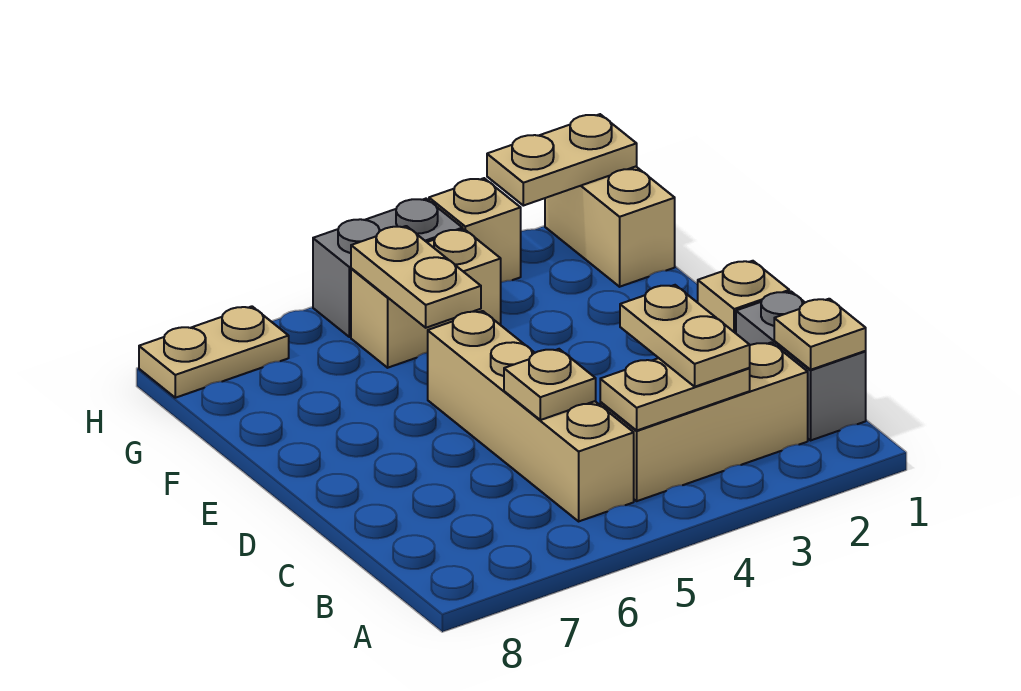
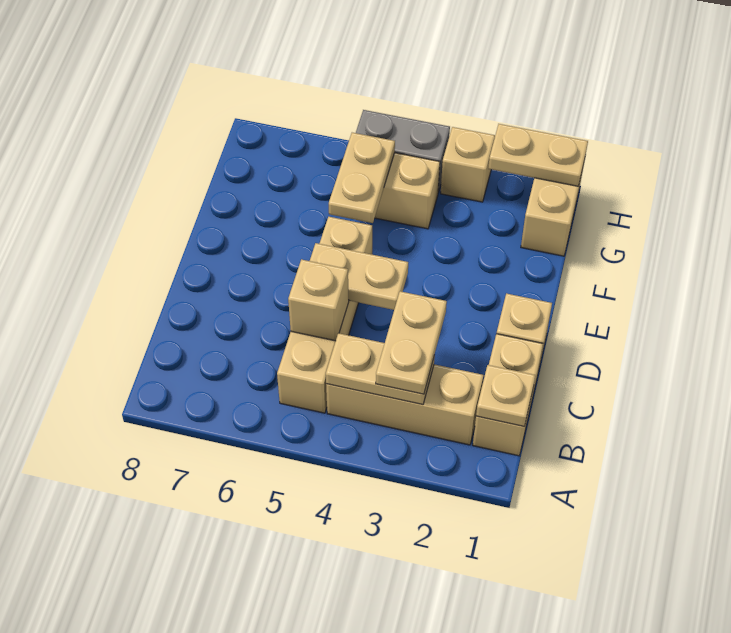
grey brick B1:C1 level 1 -> tan brick B1:C1 level 1
tan plate C5 level 2 -> tan brick C5 level 2
tan plate H7:H8 level 1 -> tan plate D4:D5 level 2

